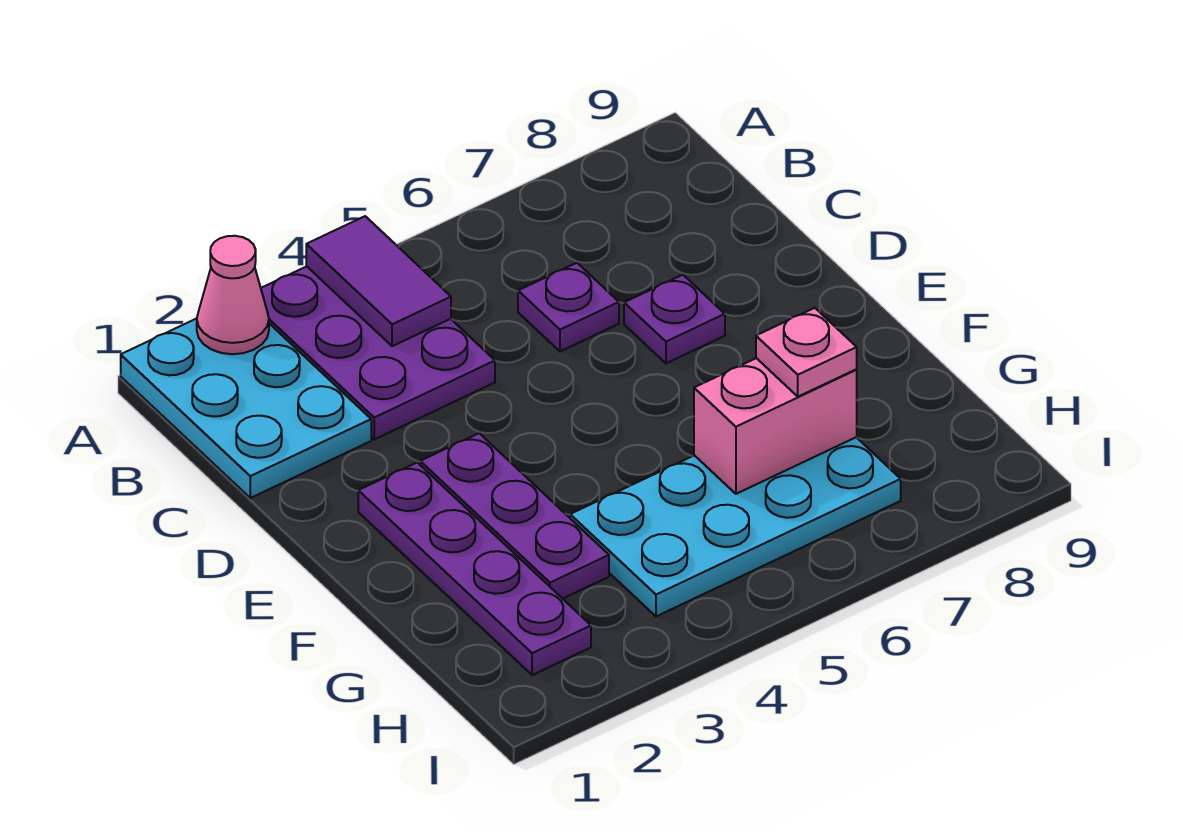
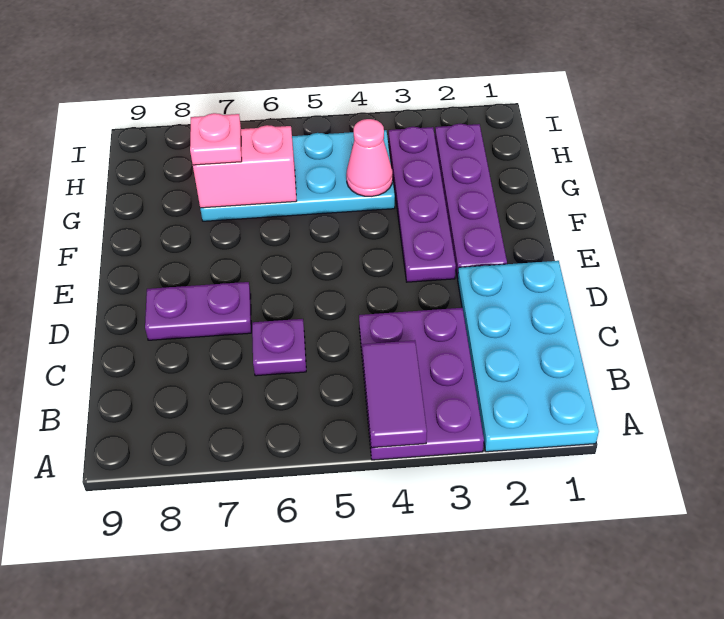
cyan plate A1:C2 level 1 -> cyan plate A1:D2 level 1
pink cone A2 level 2 -> pink cone G4 level 2
purple plate D7 level 1 -> purple plate D7:D8 level 1
purple plate E3:G3 level 1 -> purple plate E3:H3 level 1

